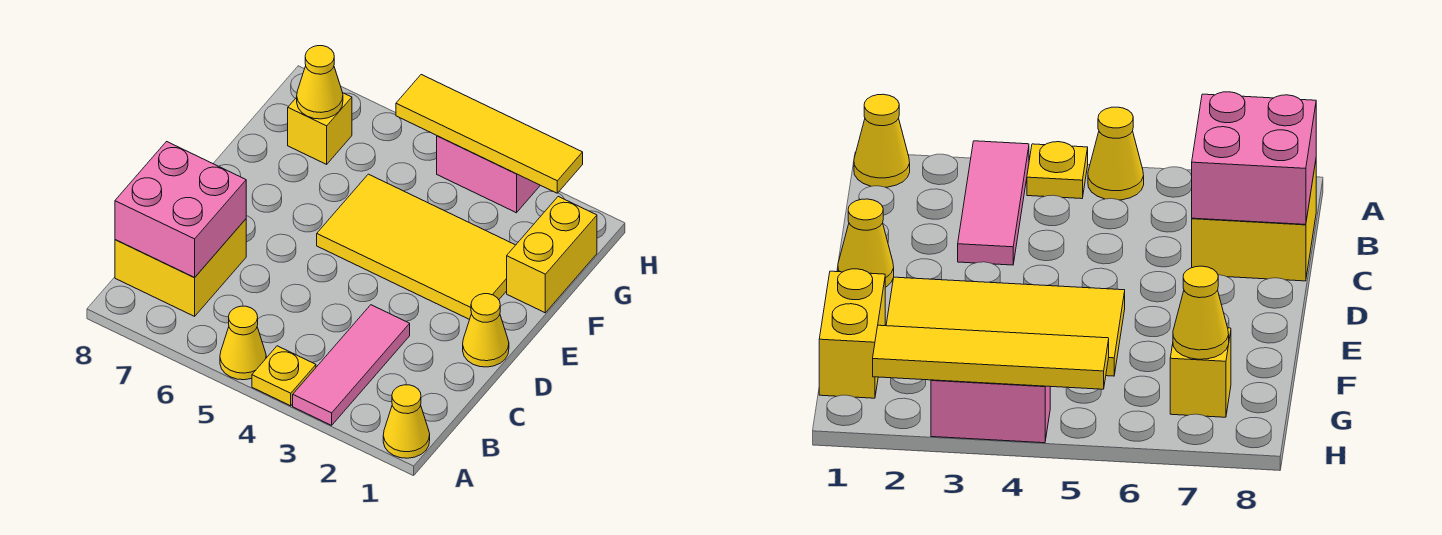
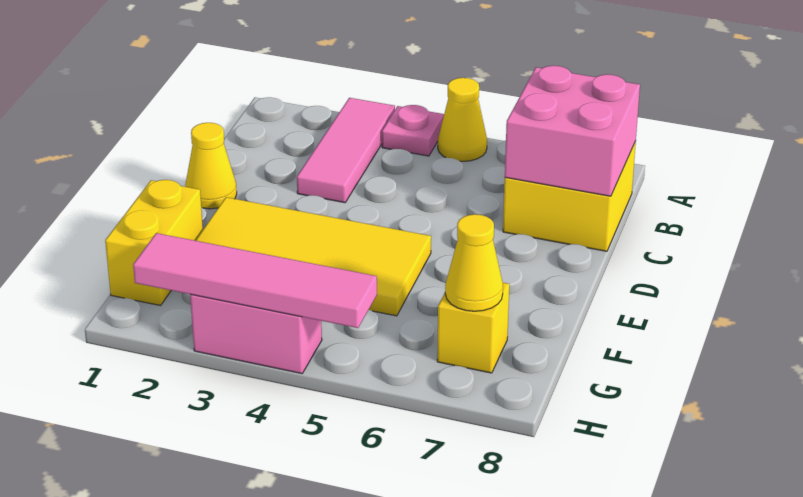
yellow cone A1 level 1 -> none
yellow plate A4 level 1 -> pink plate A4 level 1
yellow tile H2:H5 level 2 -> pink tile H2:H5 level 2

